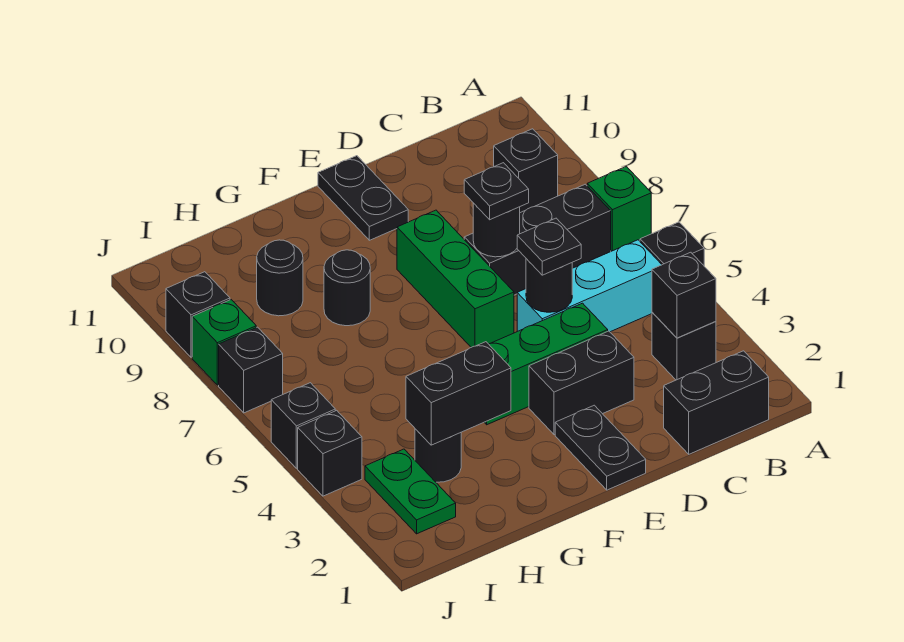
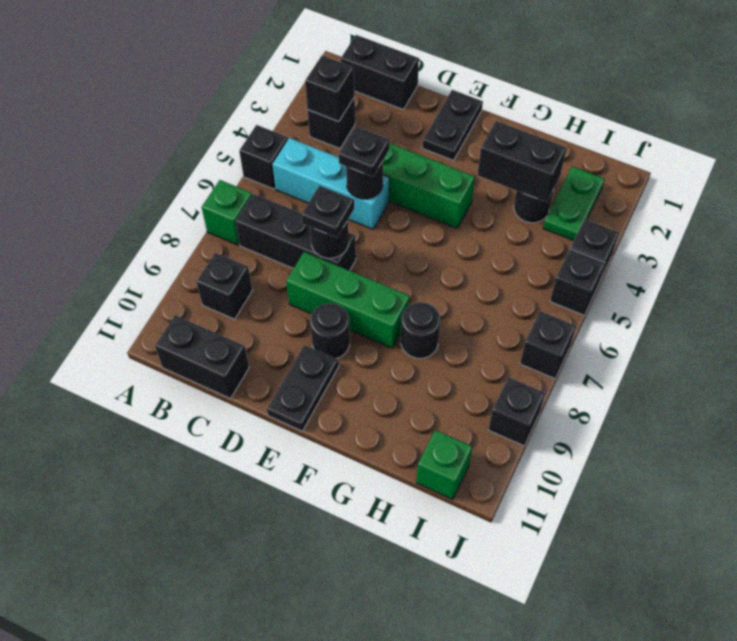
black brick D3:E3 level 1 -> black brick B11:C11 level 1
green brick E6:E8 level 1 -> green brick D8:F8 level 1
black round brick H9 level 1 -> black round brick E9 level 1
green brick J8 level 1 -> green brick I11 level 1

